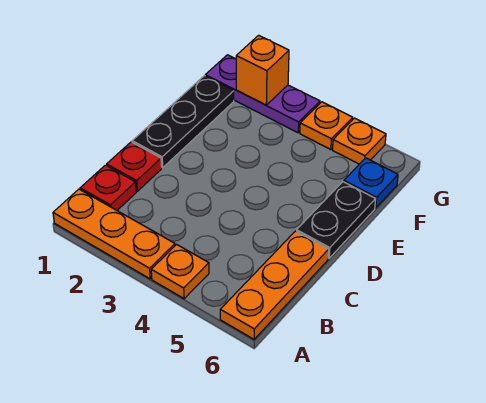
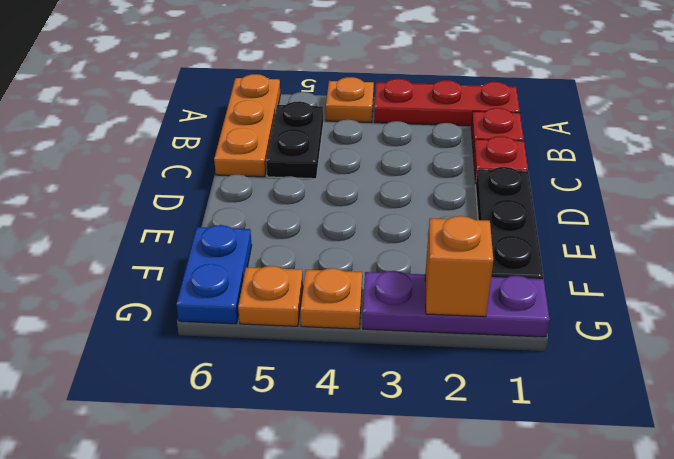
orange plate A1:A3 level 1 -> red plate A1:A3 level 1
black plate D6:E6 level 1 -> black plate B5:C5 level 1
blue plate F6 level 1 -> blue plate F6:G6 level 1

